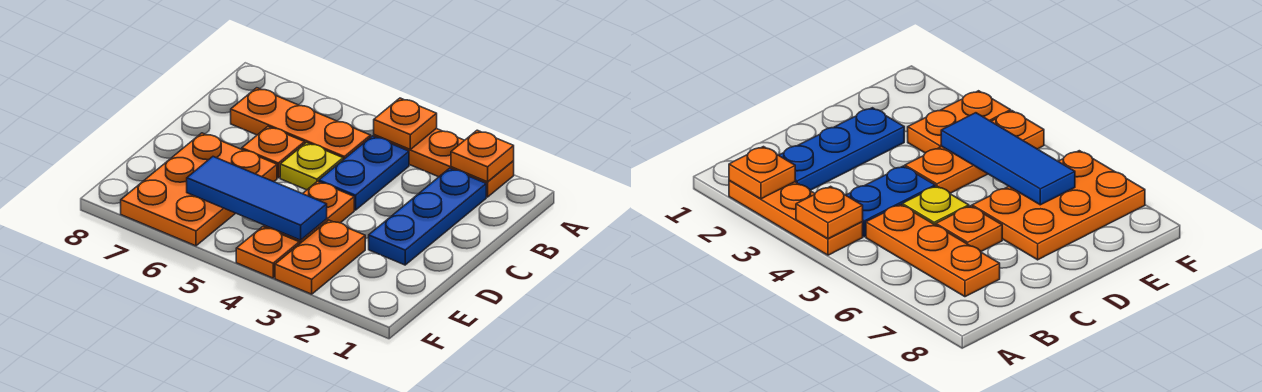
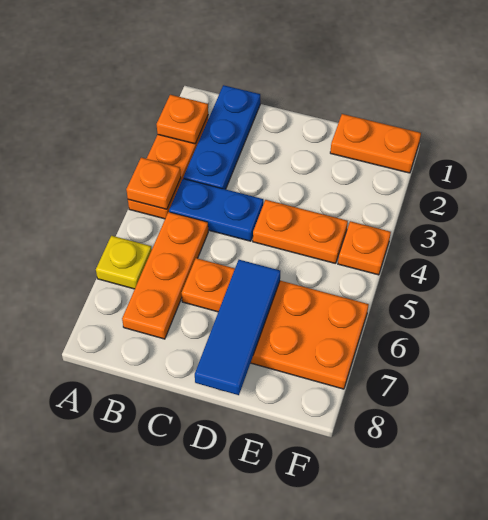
blue plate B2:D2 level 1 -> blue plate B1:B3 level 1
yellow plate C5 level 1 -> yellow plate A6 level 1
orange plate E3:F3 level 1 -> orange plate E1:F1 level 1
blue tile E4:E6 level 2 -> blue tile D6:D8 level 2

